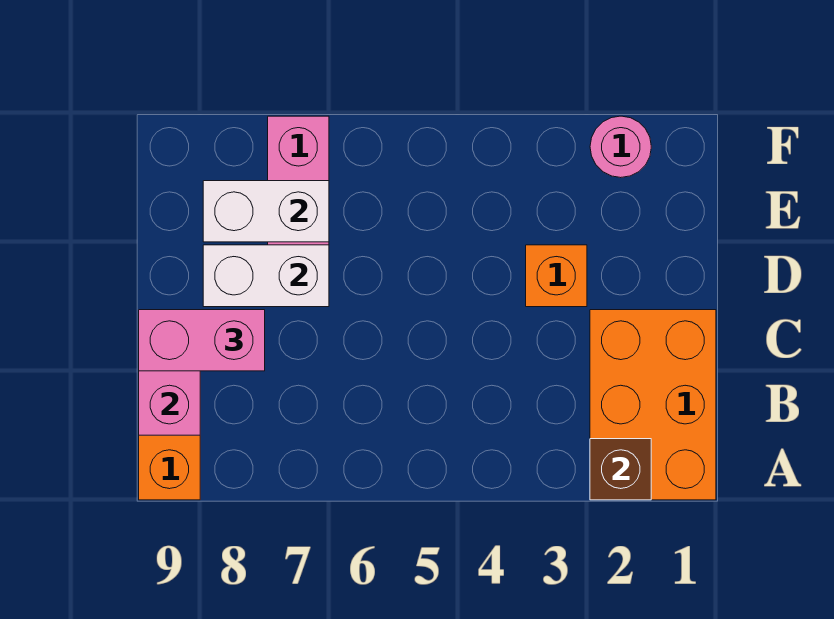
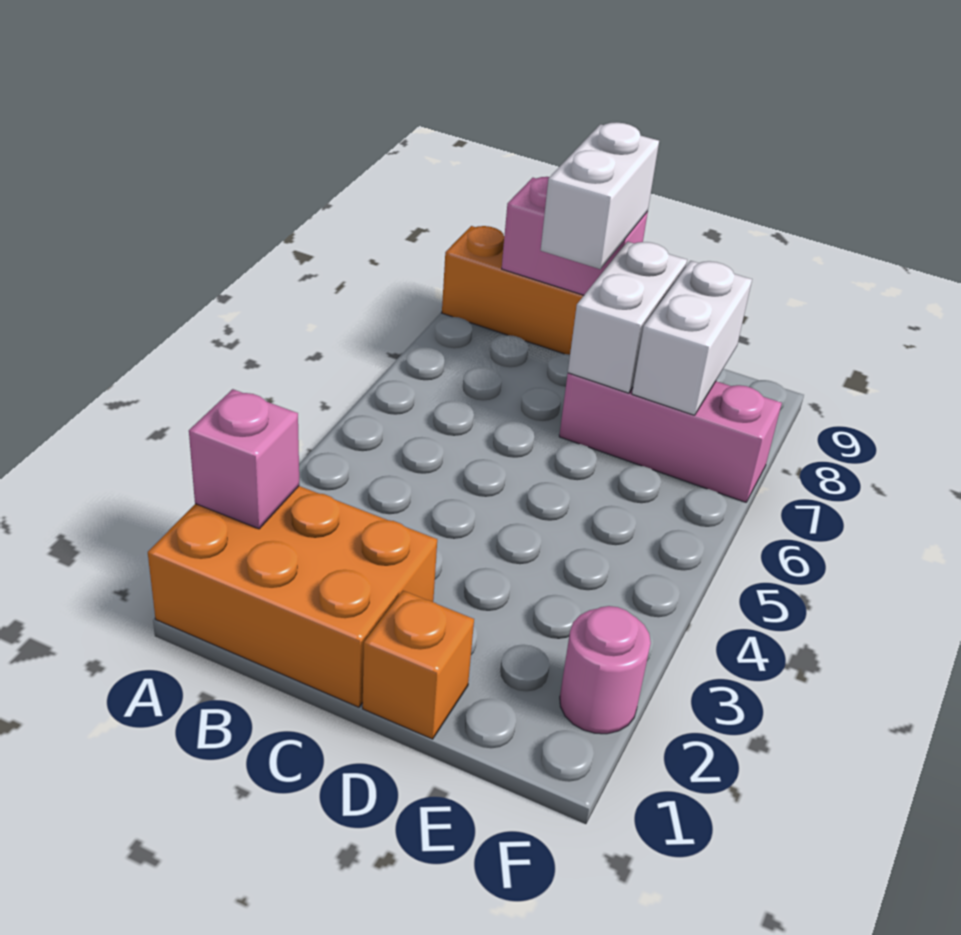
brown brick A2 level 2 -> pink brick A2 level 2
pink brick C8:C9 level 3 -> white brick C8:C9 level 3
orange brick D3 level 1 -> orange brick D1 level 1

